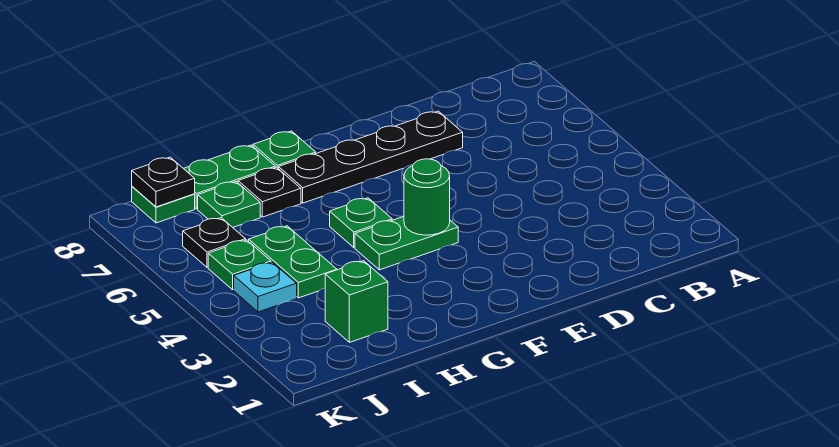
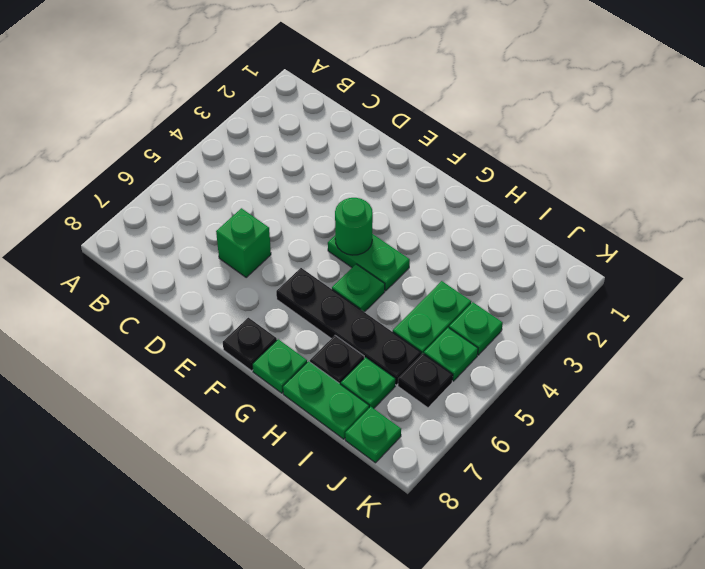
black plate D7:G7 level 1 -> black plate F6:I6 level 1
green brick I2 level 1 -> green brick D6 level 1
cyan plate J4 level 1 -> green plate J4 level 1
black plate J8 level 2 -> black plate F8 level 1

